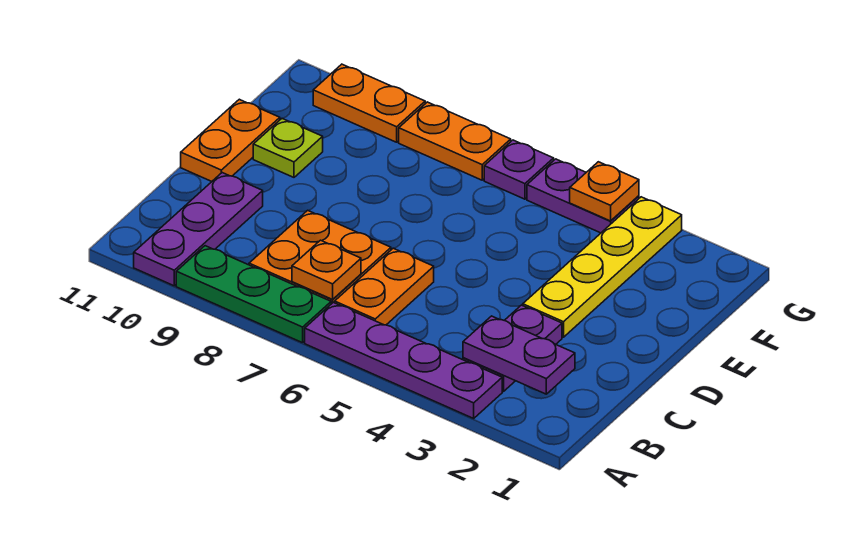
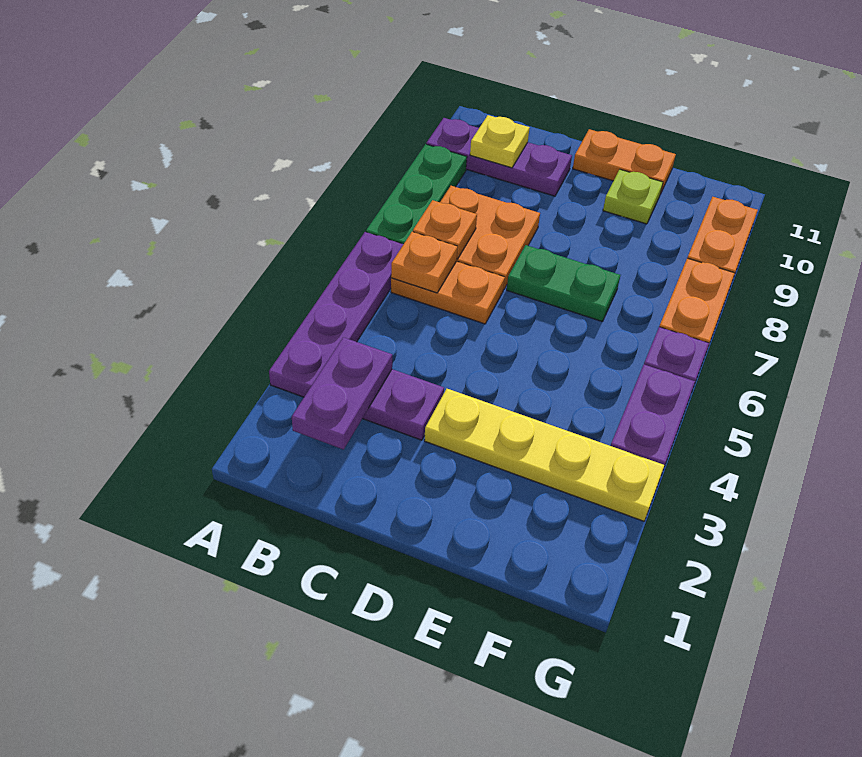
none -> yellow plate B10 level 2
none -> green plate D7:E7 level 1
orange plate G4 level 2 -> orange plate B6 level 2

